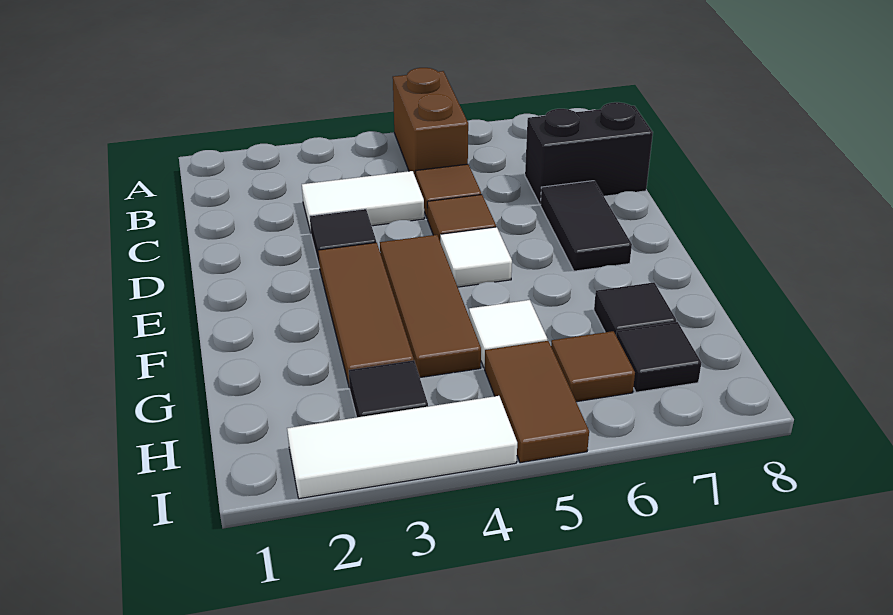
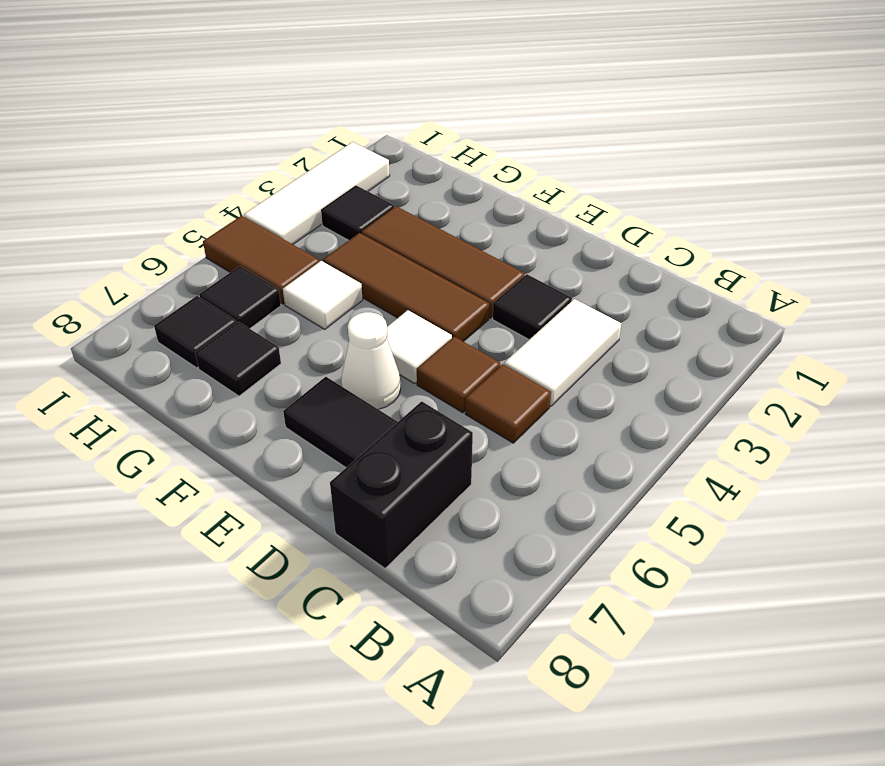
brown brick A5:B5 level 1 -> none
none -> white cone E6 level 1
brown tile H6 level 1 -> black tile H6 level 1

